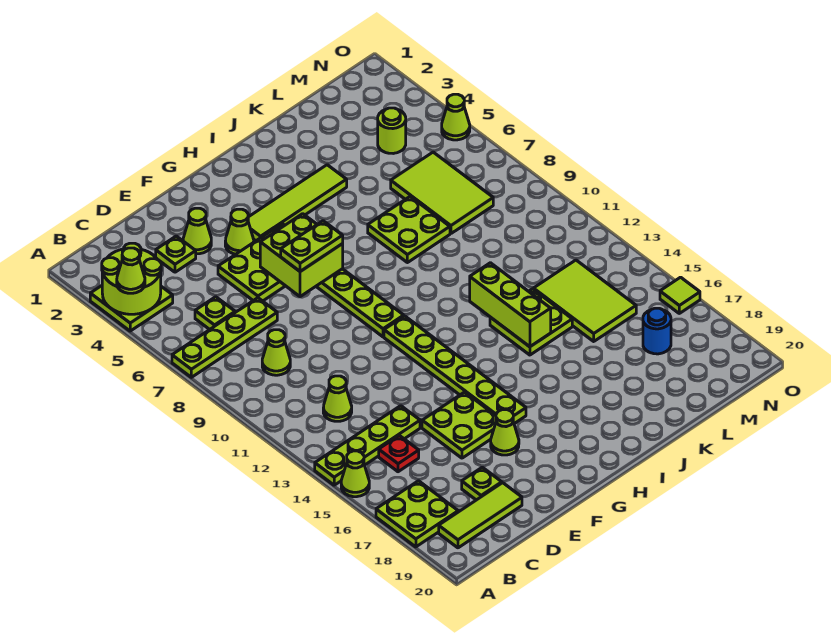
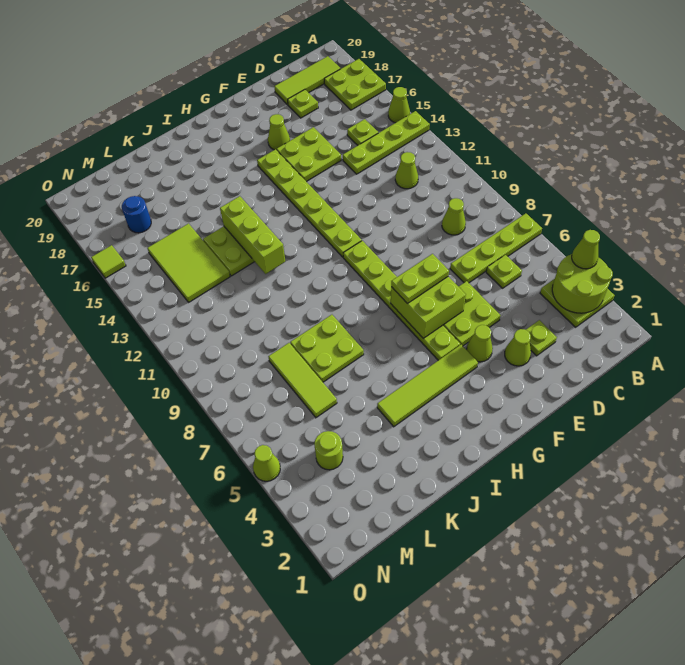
red plate C15 level 1 -> lime plate C15 level 1
lime tile L6:M8 level 1 -> lime tile L6:L8 level 1

